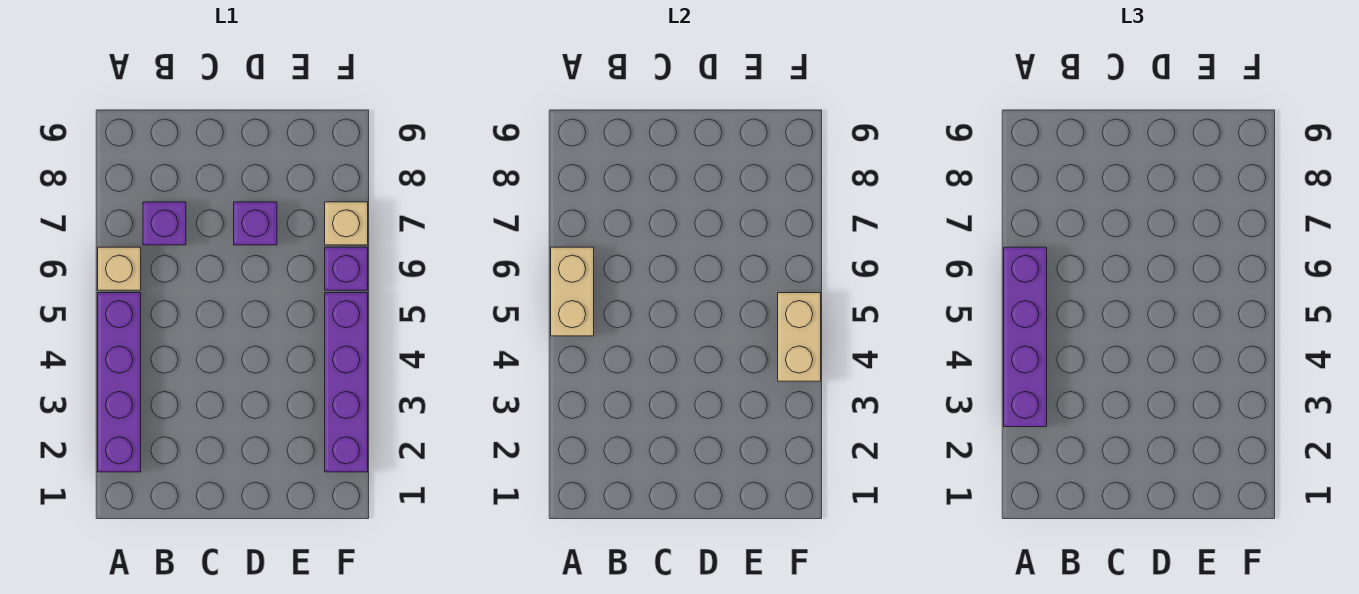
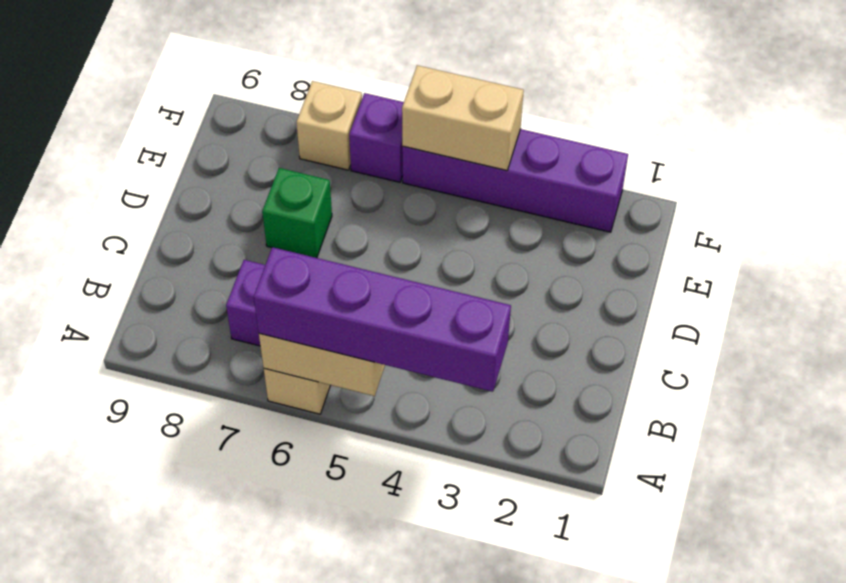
purple brick A2:A5 level 1 -> none
purple brick D7 level 1 -> green brick D7 level 1

